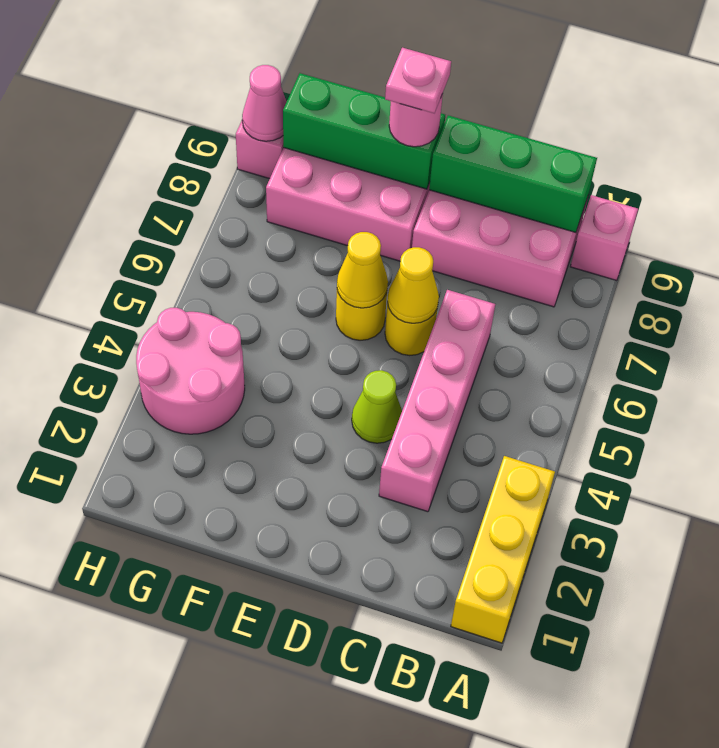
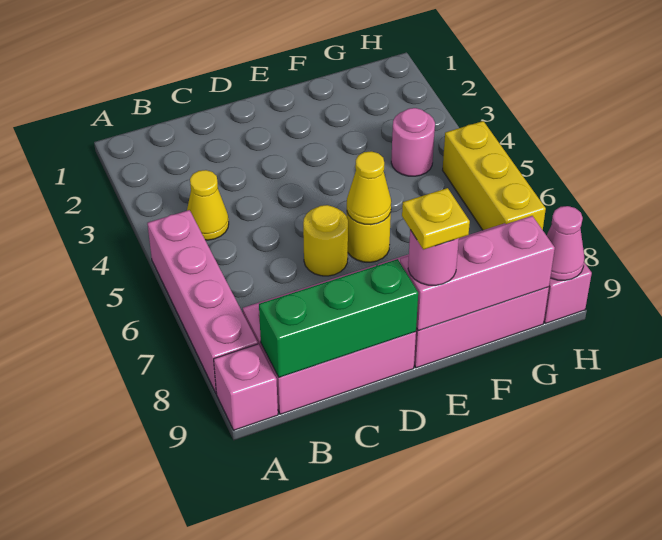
yellow brick A1:A3 level 1 -> yellow brick H5:H7 level 1
pink brick C3:C6 level 1 -> pink brick A5:A8 level 1
lime cone D4 level 1 -> none
yellow cone D6 level 2 -> yellow cone B4 level 1
green brick E9:G9 level 2 -> pink brick E9:G9 level 2
pink plate E9 level 4 -> yellow plate E9 level 4
pink round brick G3:H4 level 1 -> pink round brick G4 level 1

